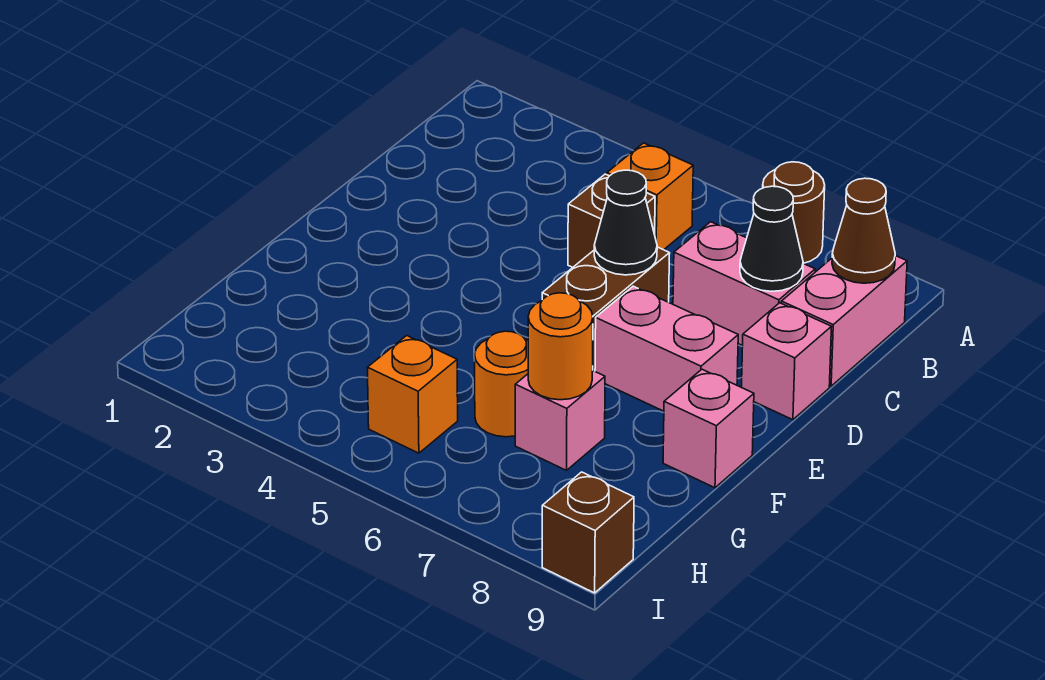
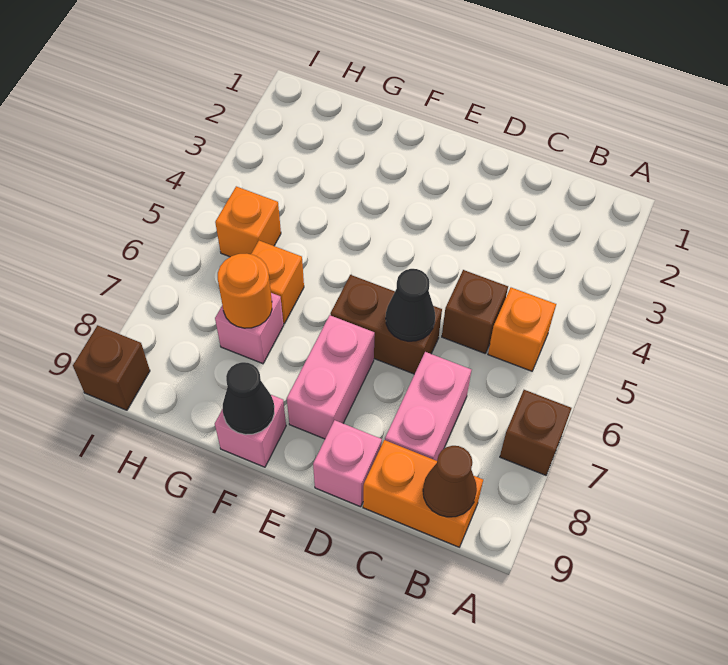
brown round brick A7 level 1 -> brown brick A7 level 1
pink brick B9:C9 level 1 -> orange brick B9:C9 level 1
black cone C8 level 2 -> black cone F9 level 2
orange round brick G6 level 1 -> orange brick G6 level 1

